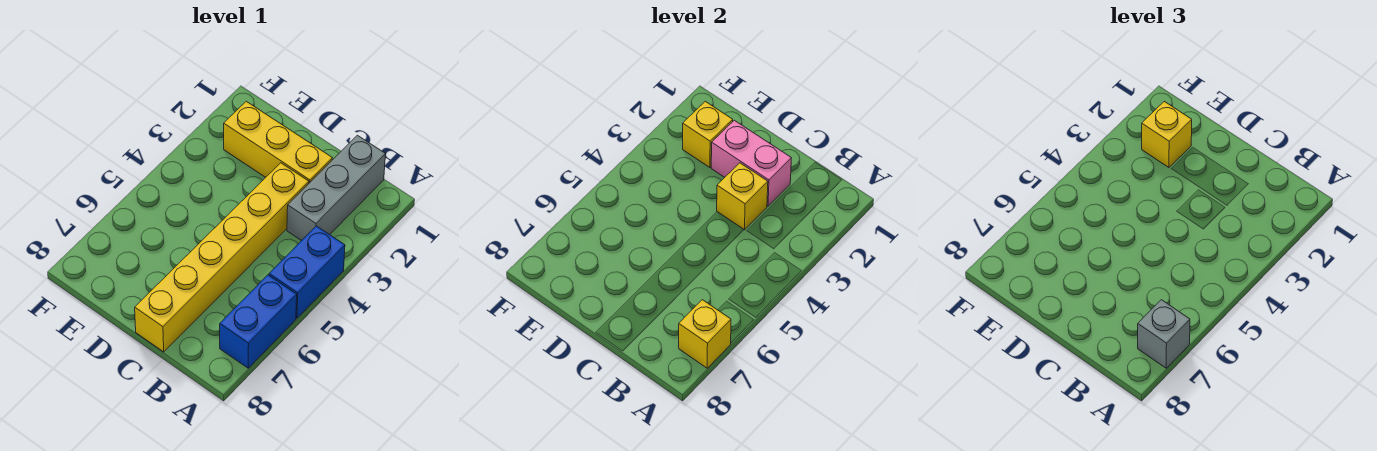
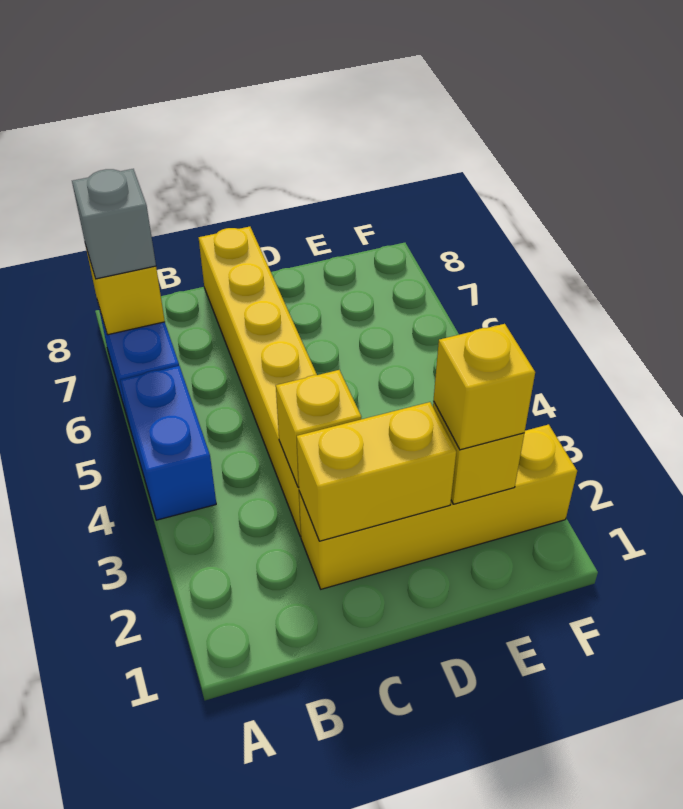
grey brick B1:B3 level 1 -> none
yellow brick C2:E2 level 1 -> yellow brick C2:F2 level 1
pink brick C2:D2 level 2 -> yellow brick C2:D2 level 2

